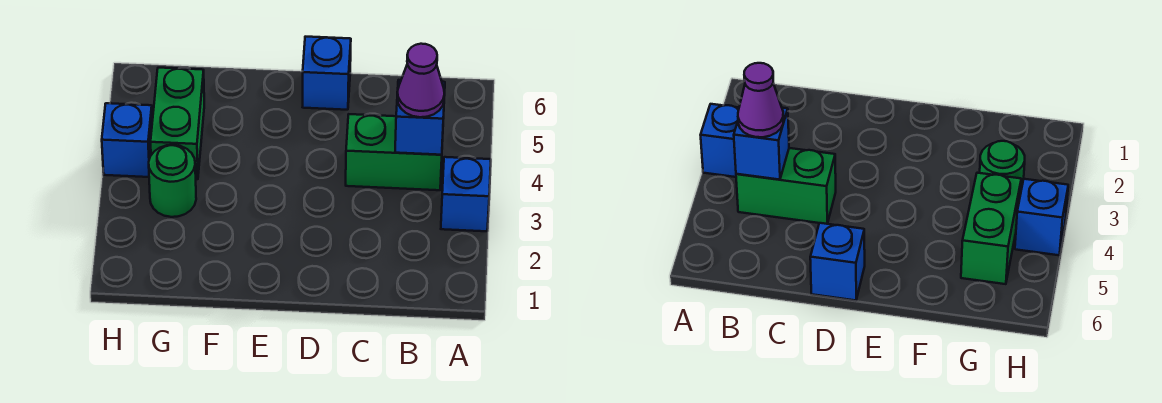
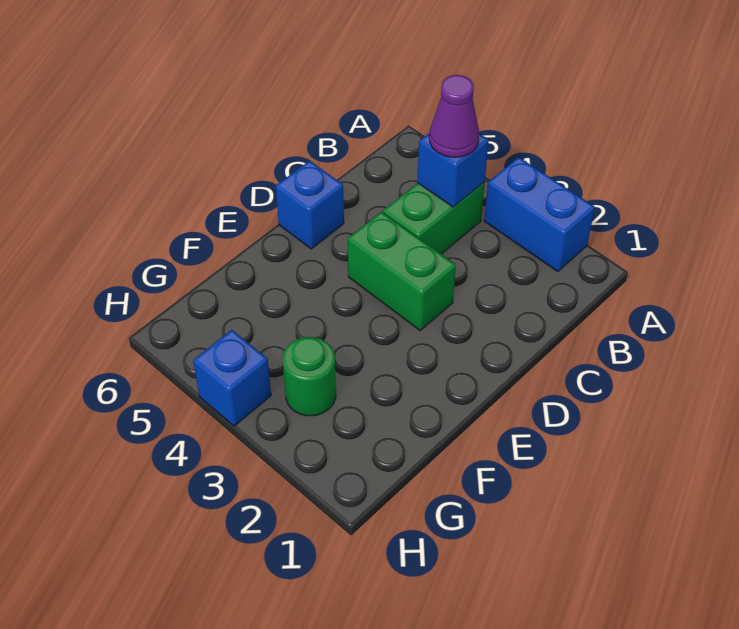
blue brick A3 level 1 -> blue brick A2:A3 level 1
green brick G4:G5 level 1 -> green brick D3:D4 level 1

